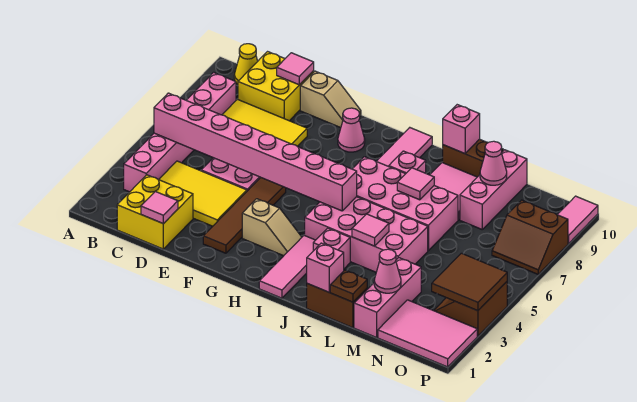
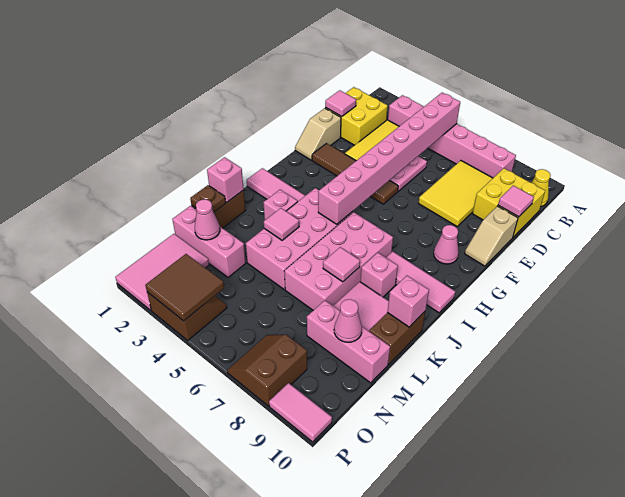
tan slope G3:H3 level 1 top G -> tan slope E1:F1 level 1 top E

